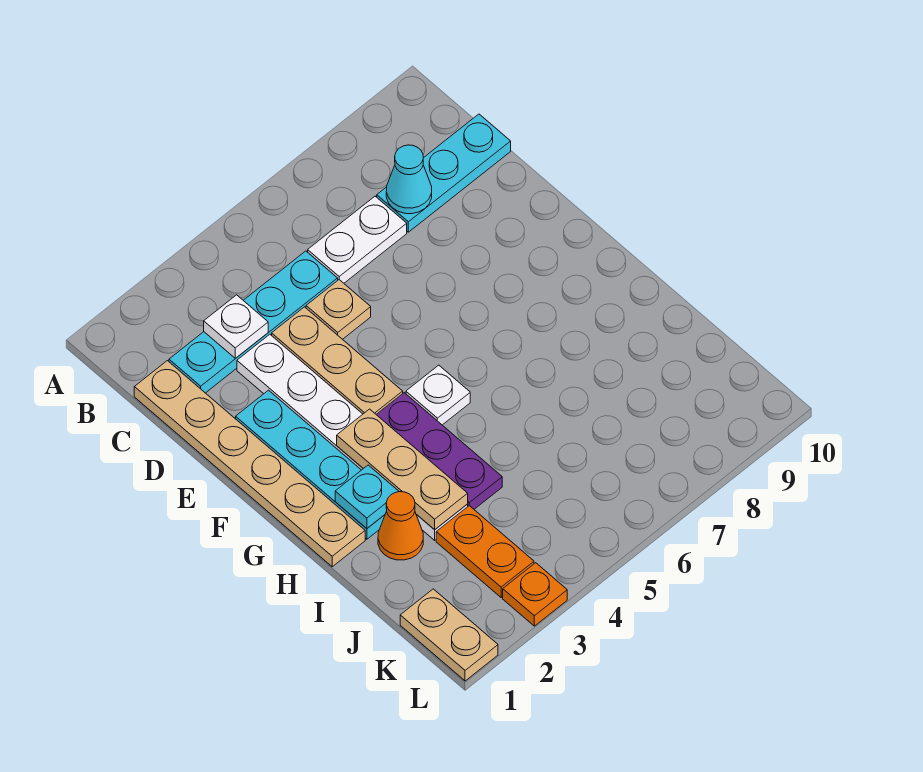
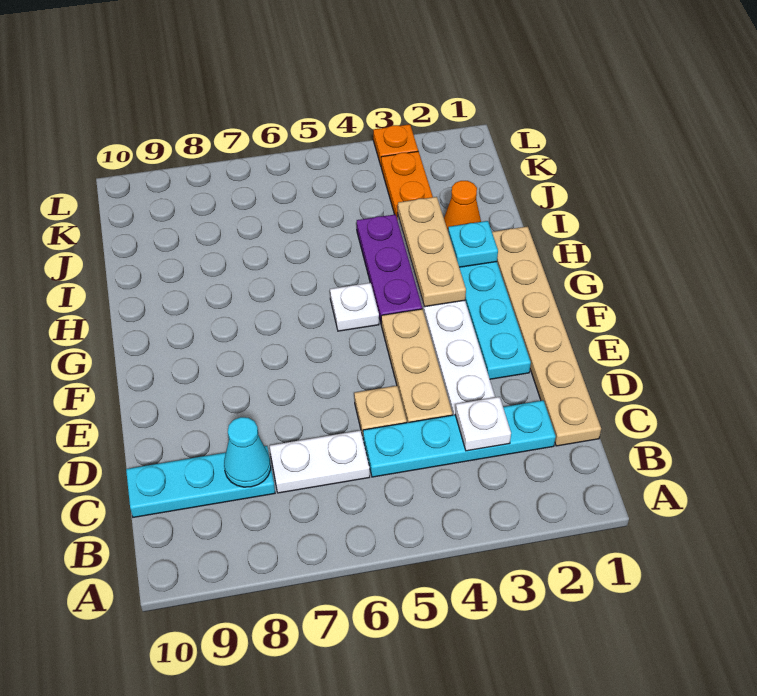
tan plate K1:L1 level 1 -> none

